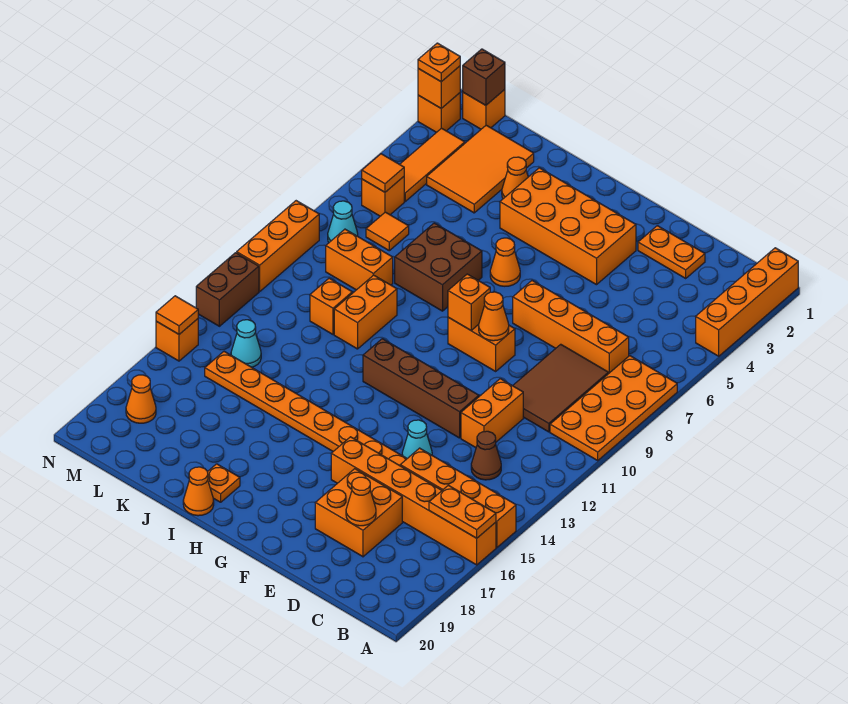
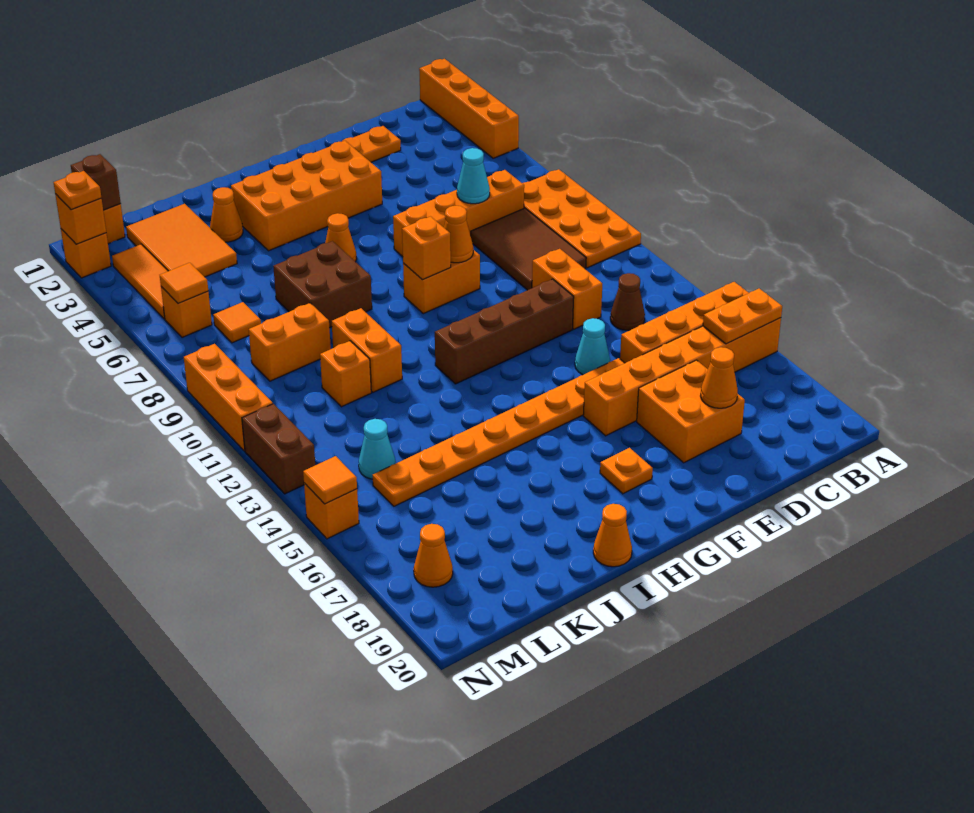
orange plate I19 level 1 -> orange plate G18 level 1
cyan cone M8 level 1 -> cyan cone D7 level 2

